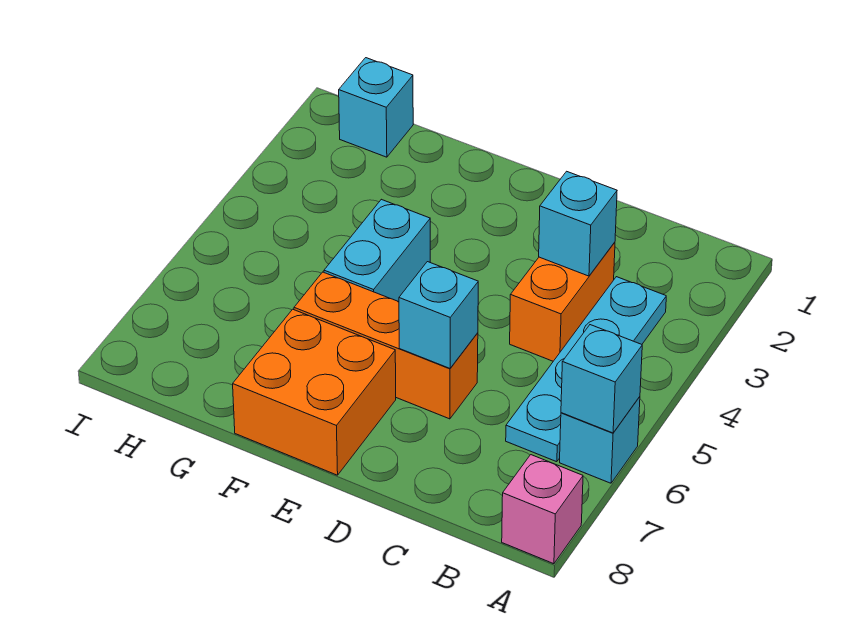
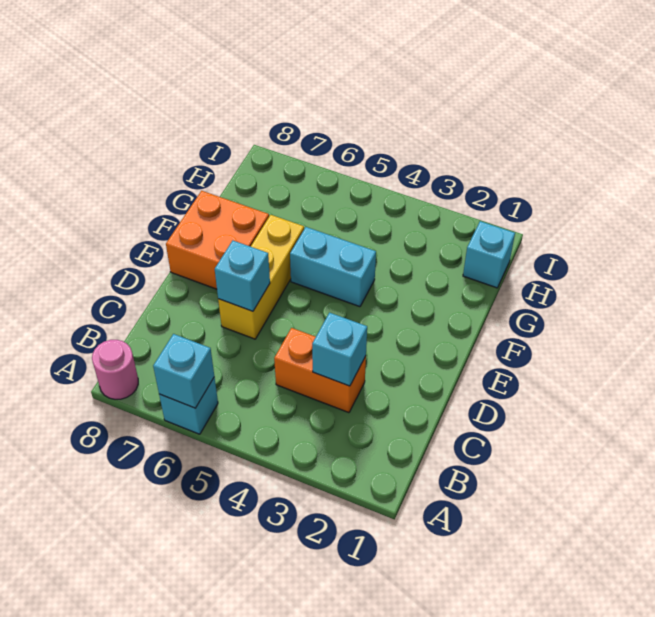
pink brick A8 level 1 -> pink round brick A8 level 1
cyan plate B3:B6 level 1 -> none
orange brick D6:F6 level 1 -> yellow brick D6:F6 level 1

